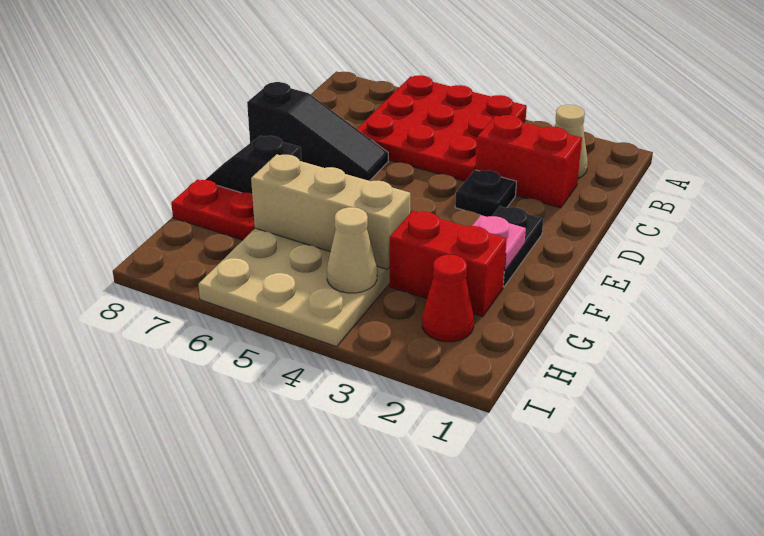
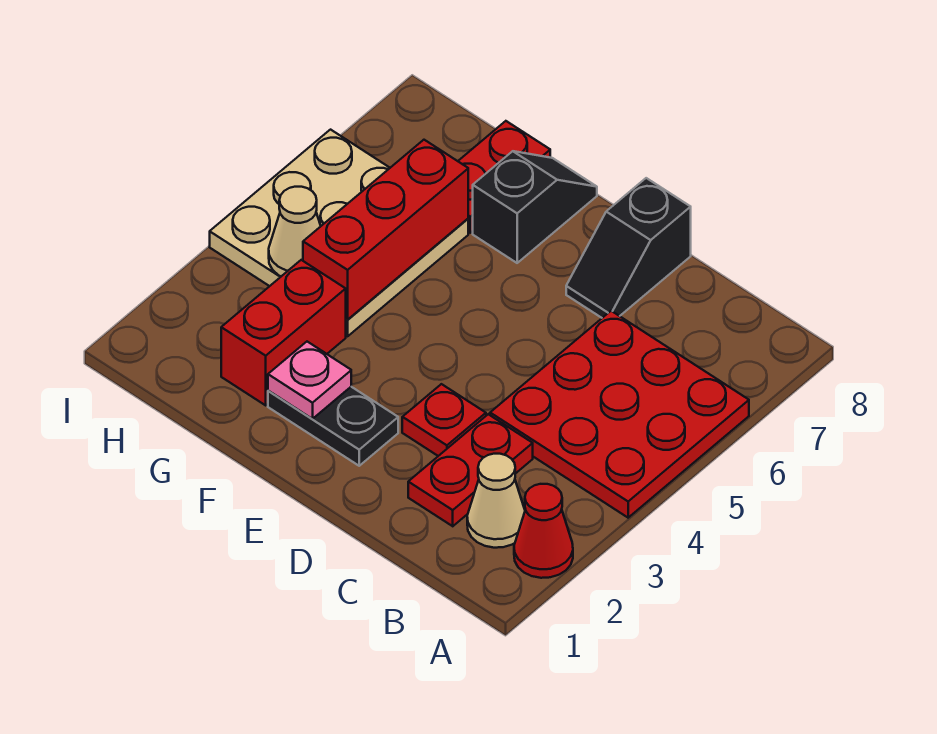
red brick C2:C3 level 1 -> red plate C2:C3 level 1
black plate D3 level 1 -> red plate D3 level 1
black slope D6:D8 level 1 top 8 -> black slope D7:D8 level 1 top 8
tan brick G4:G6 level 2 -> red brick G4:G6 level 2
red cone H2 level 1 -> red cone A2 level 1

